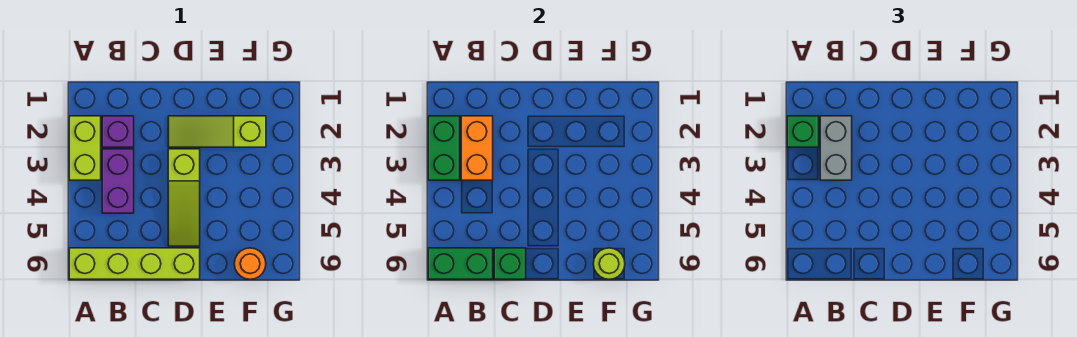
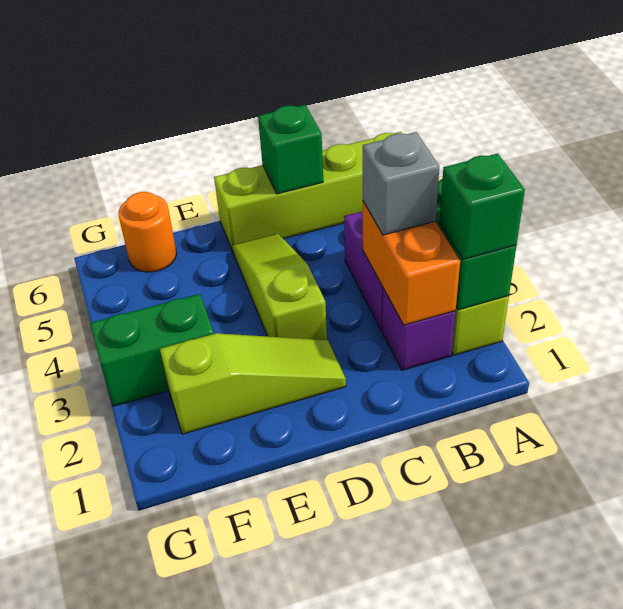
green brick A6:B6 level 2 -> green brick F3:G3 level 1
grey brick B2:B3 level 3 -> grey brick B3 level 3
lime round brick F6 level 2 -> none

